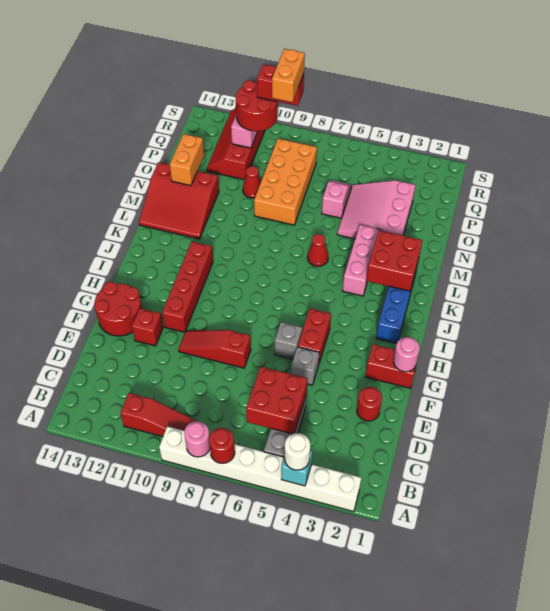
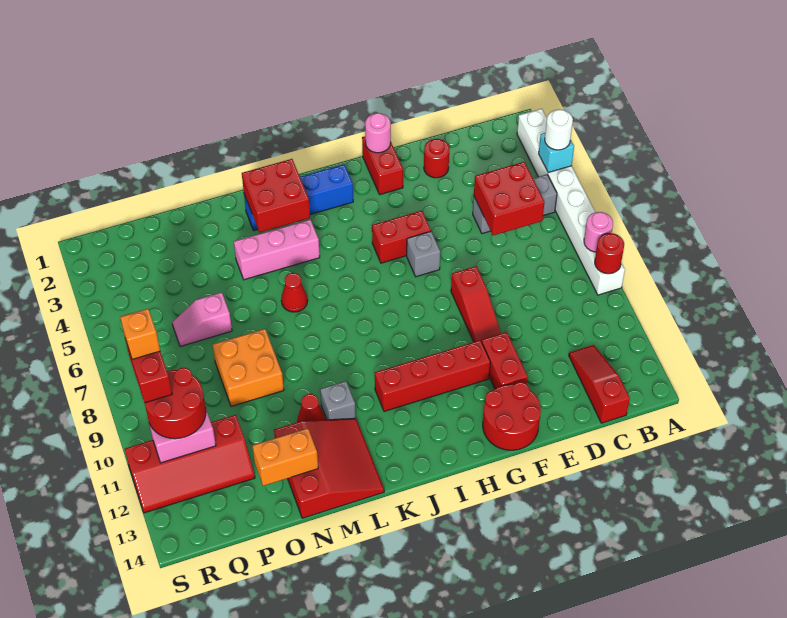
red round brick A7 level 2 -> red round brick A9 level 2
red slope B9:B11 level 1 top 11 -> red slope C12:C14 level 1 top 14
grey brick F5 level 1 -> grey brick L11 level 1
red brick F12 level 1 -> red brick F11:F12 level 1
pink slope N3:P5 level 1 top 3 -> none
orange brick N8:Q9 level 1 -> orange brick N8:O9 level 1
red cone O10 level 1 -> red cone M11 level 1
orange brick Q9:R9 level 5 -> orange brick R9 level 5

